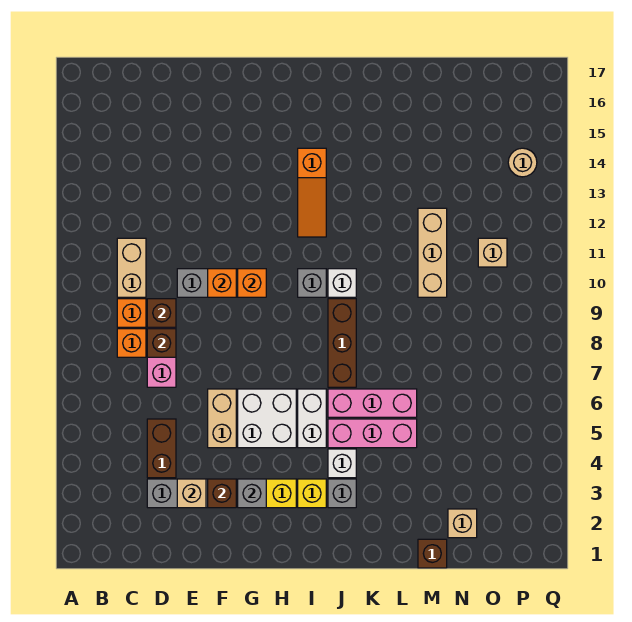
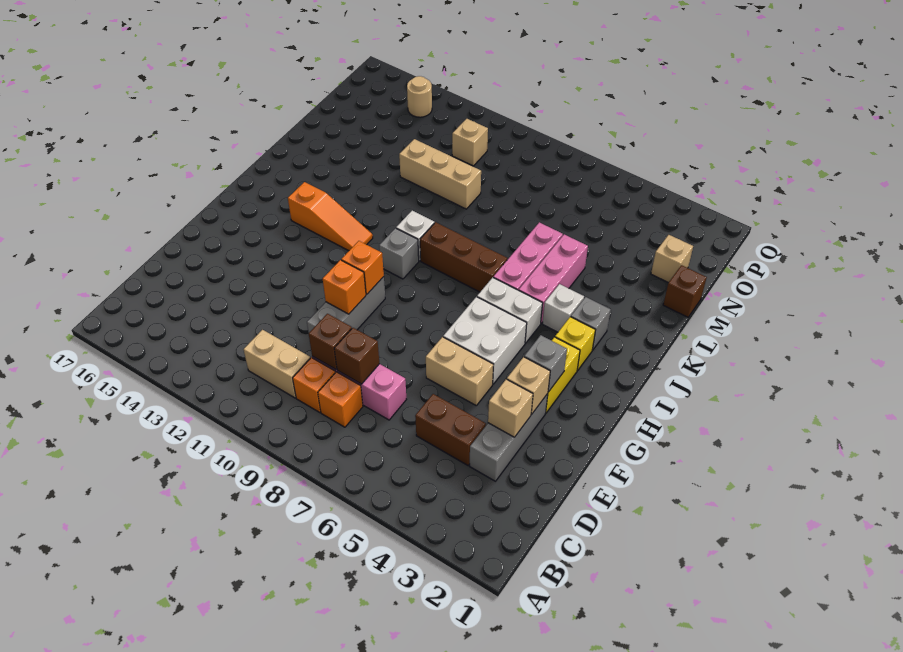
brown brick F3 level 2 -> tan brick F3 level 2

